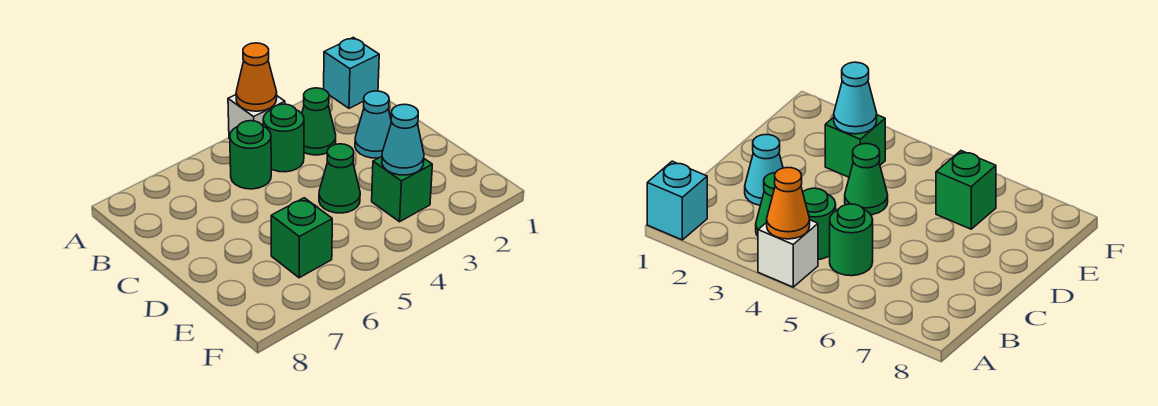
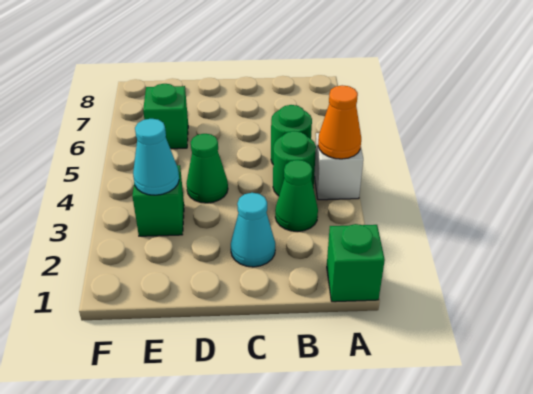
cyan brick A1 level 1 -> green brick A1 level 1

